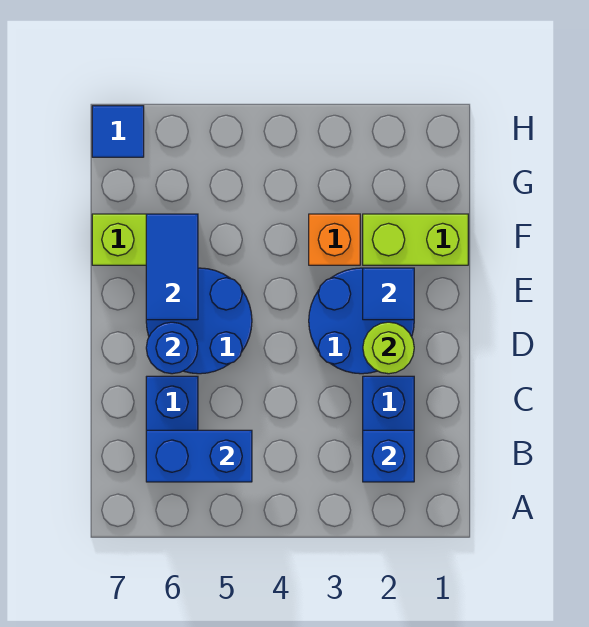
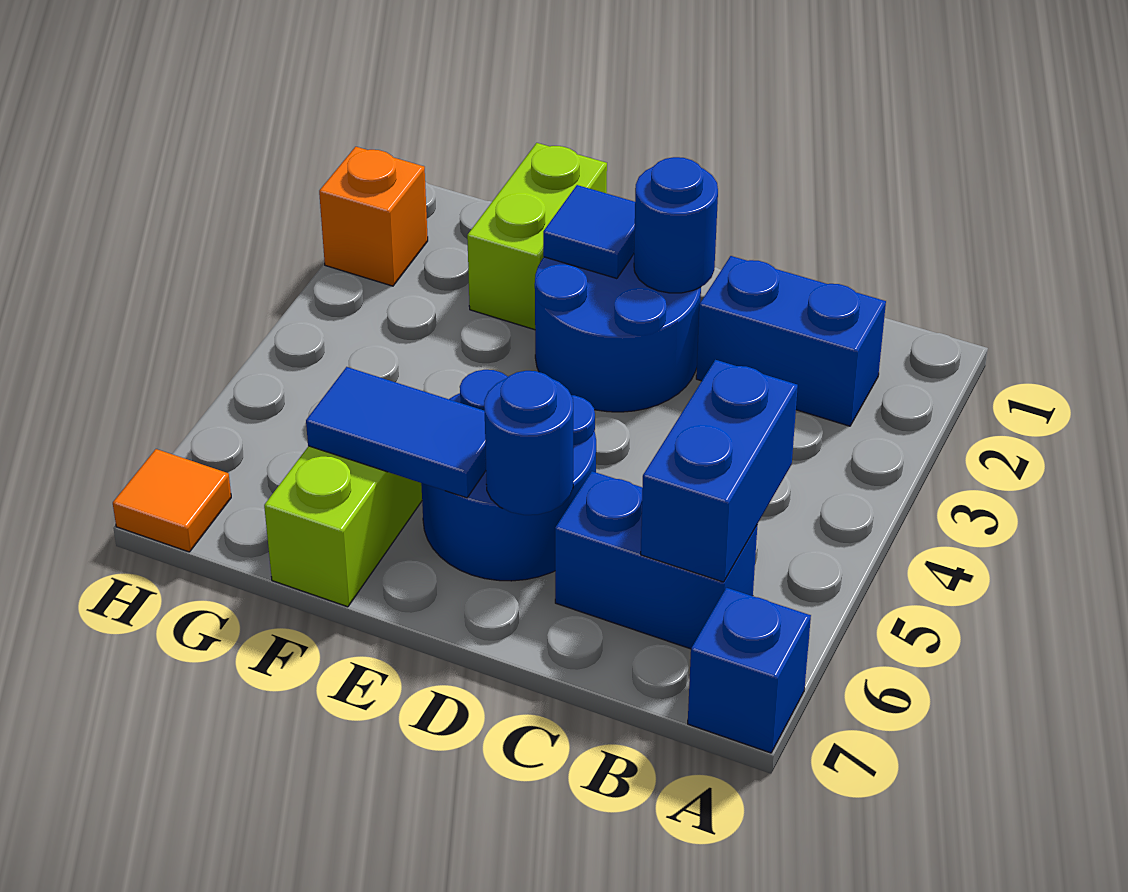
blue brick B2 level 2 -> blue brick A7 level 1
lime round brick D2 level 2 -> blue round brick D2 level 2
orange brick F3 level 1 -> orange brick H2 level 1
blue tile H7 level 1 -> orange tile H7 level 1

